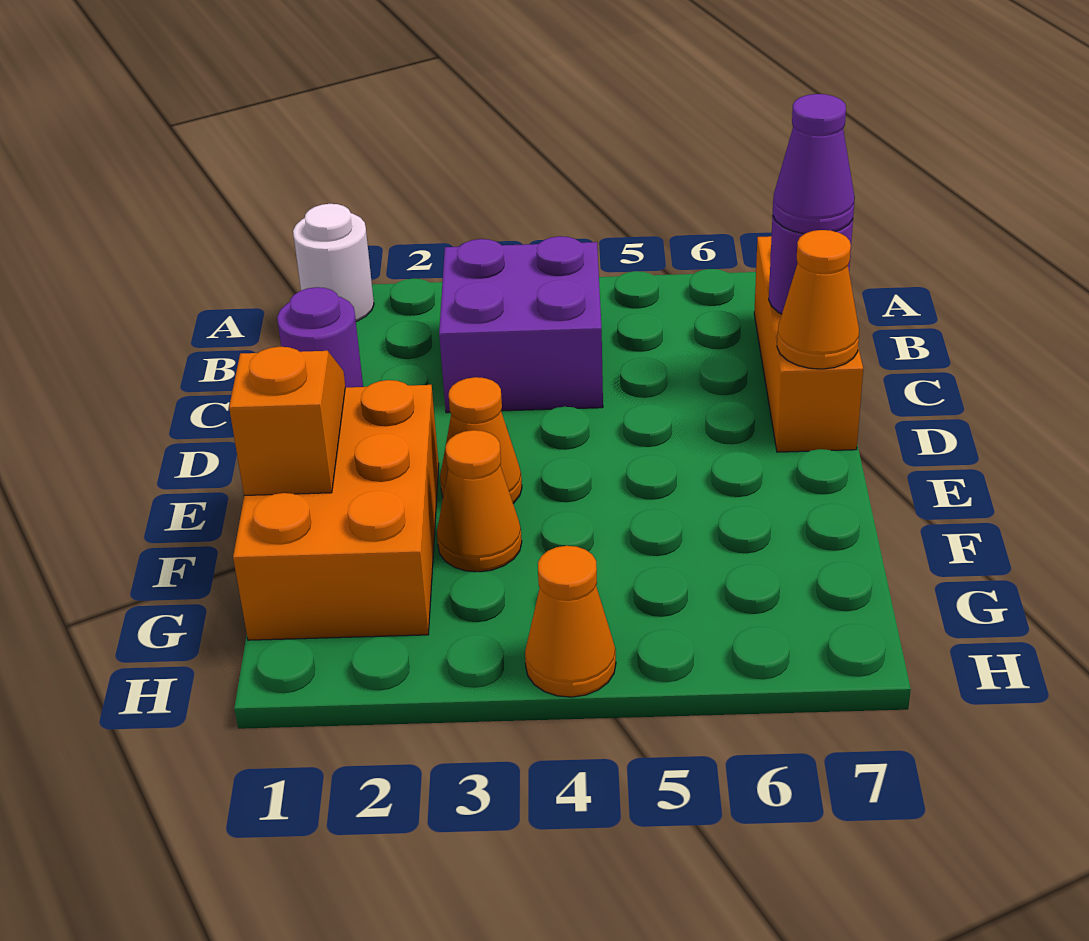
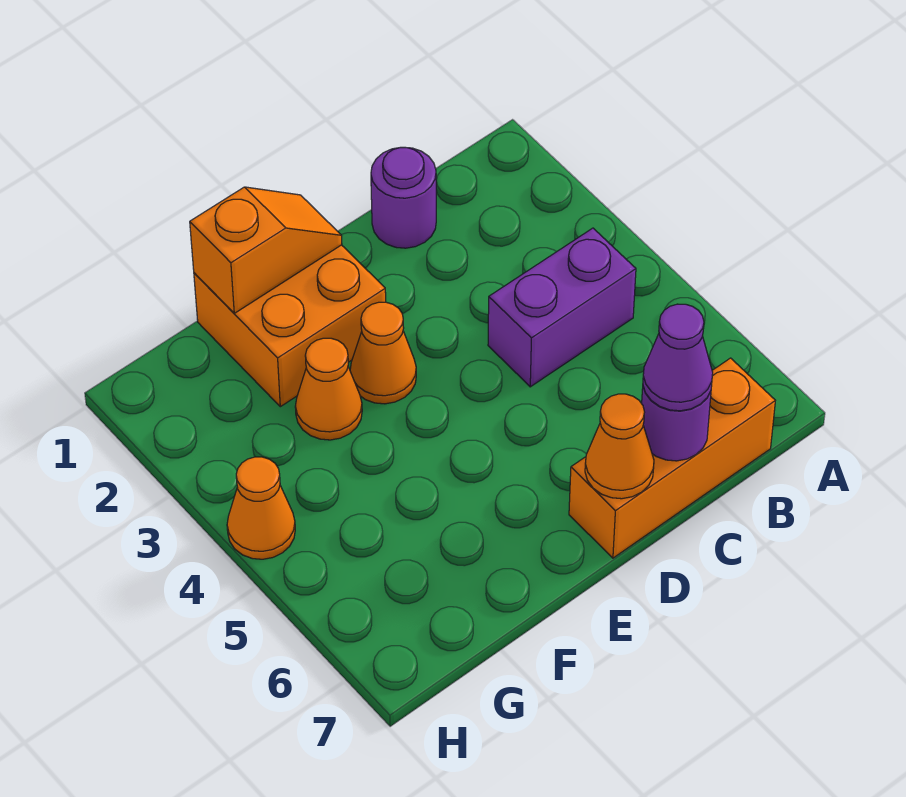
white round brick A1 level 1 -> none
purple brick B3:C4 level 1 -> purple brick B4:C4 level 1
orange brick E1:G2 level 1 -> orange brick E1:F2 level 1

